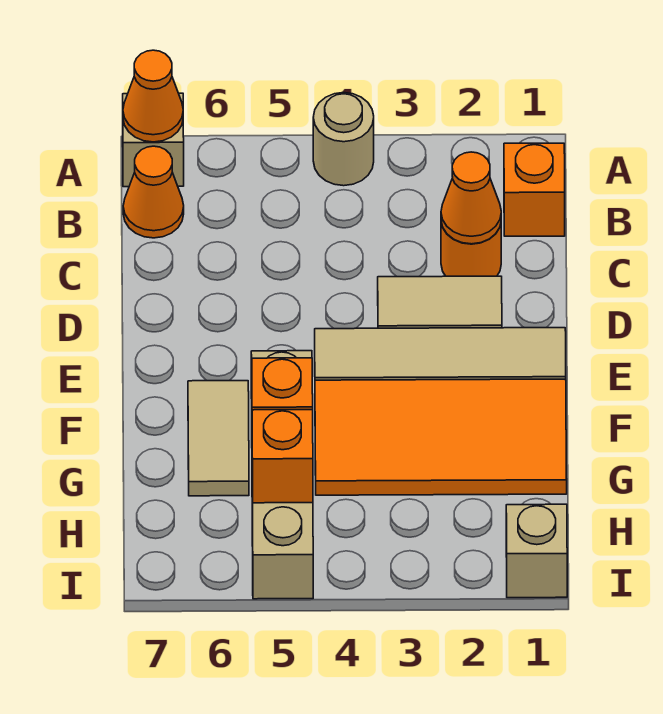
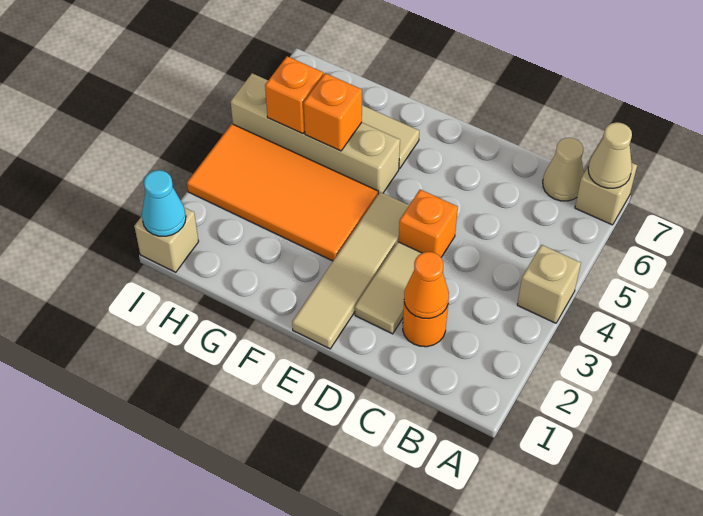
tan round brick A4 level 1 -> tan brick A4 level 1
orange cone A7 level 2 -> tan cone A7 level 2
orange brick B1 level 1 -> orange brick D4 level 1
orange cone B7 level 1 -> tan cone B7 level 1
orange tile F1:G4 level 1 -> orange tile F3:I4 level 1
none -> cyan cone I1 level 2

